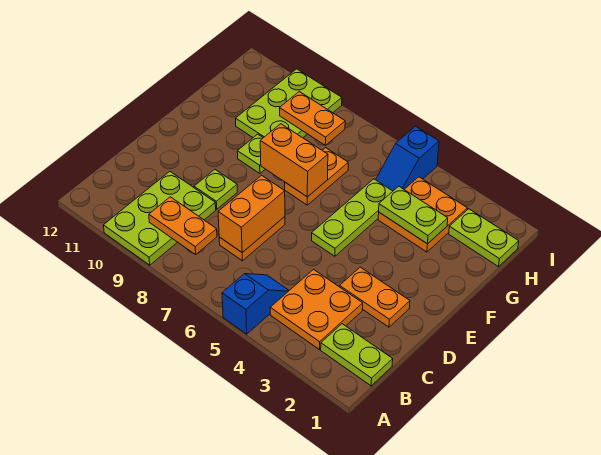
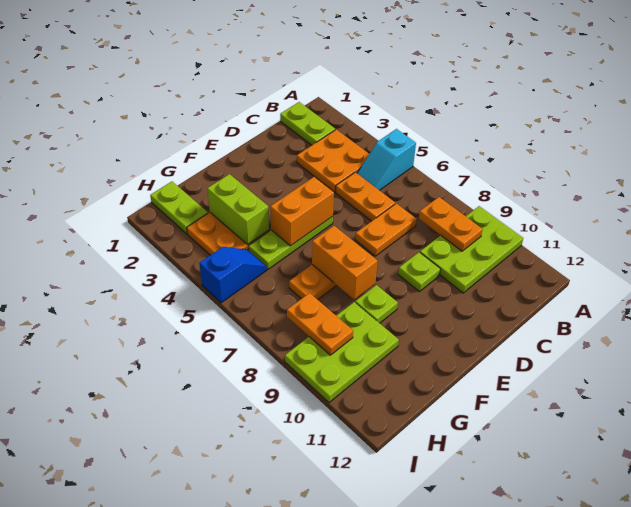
blue slope A5:B5 level 1 top A -> cyan slope A5:B5 level 1 top A
orange brick C7:D7 level 2 -> orange brick E5:F5 level 2
orange plate D2:D3 level 1 -> orange plate C5:C6 level 1
lime plate G3:G4 level 2 -> lime brick G3:G4 level 2

